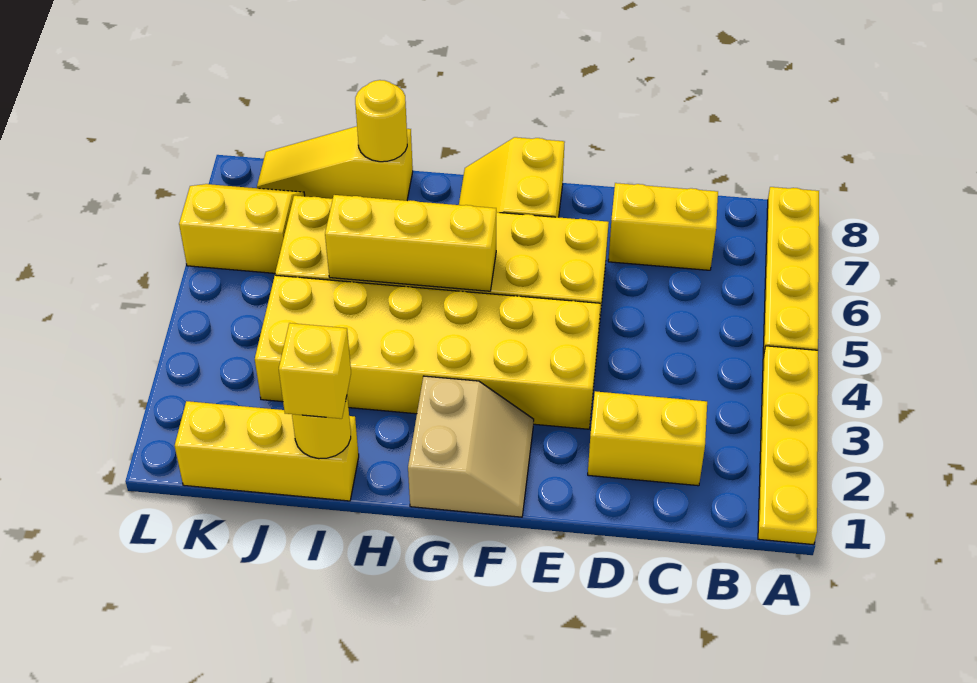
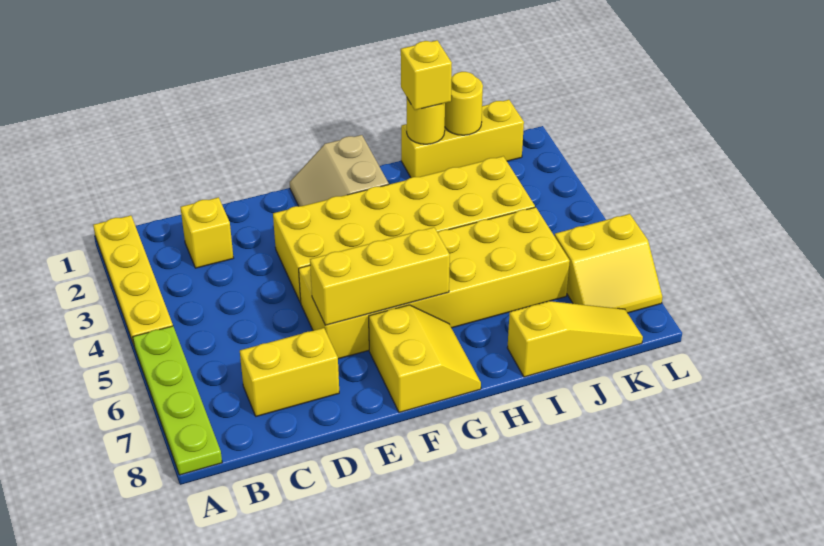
yellow plate A5:A8 level 1 -> lime plate A5:A8 level 1
yellow brick C2:D2 level 1 -> yellow brick C2 level 1
yellow brick G5:I5 level 2 -> yellow brick E6:G6 level 2
yellow round brick I8 level 2 -> yellow round brick J1 level 2

